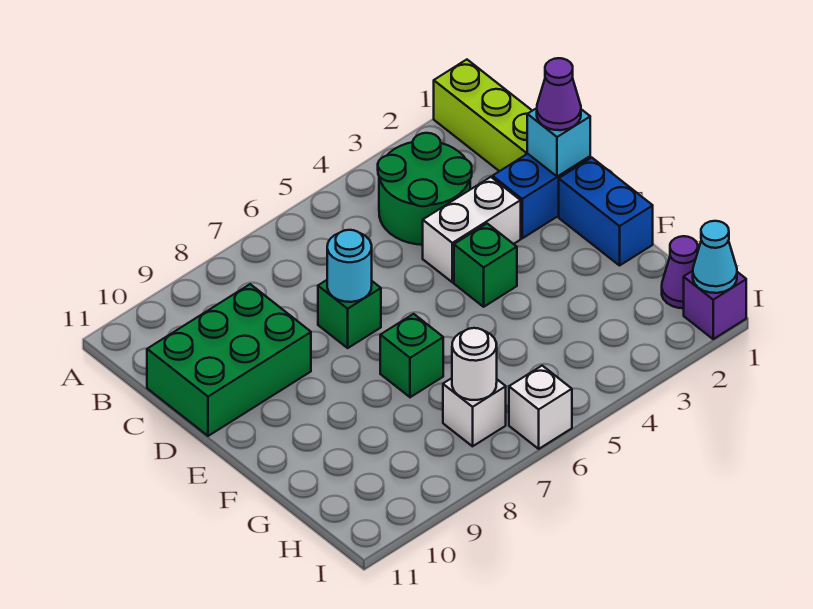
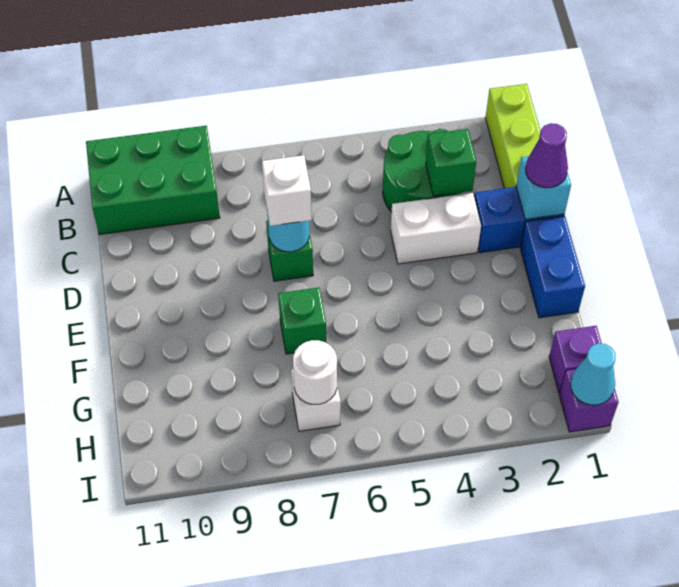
green brick C9:D11 level 1 -> green brick A9:B11 level 1
green brick E4 level 1 -> green brick C3 level 2
purple cone H1 level 1 -> purple brick H1 level 1
white brick I6 level 1 -> white brick D7 level 3

